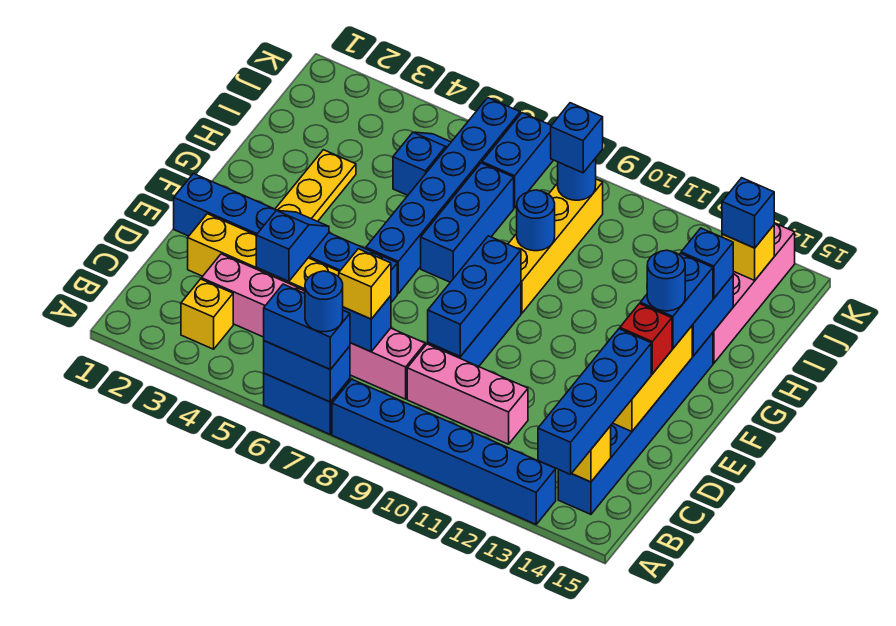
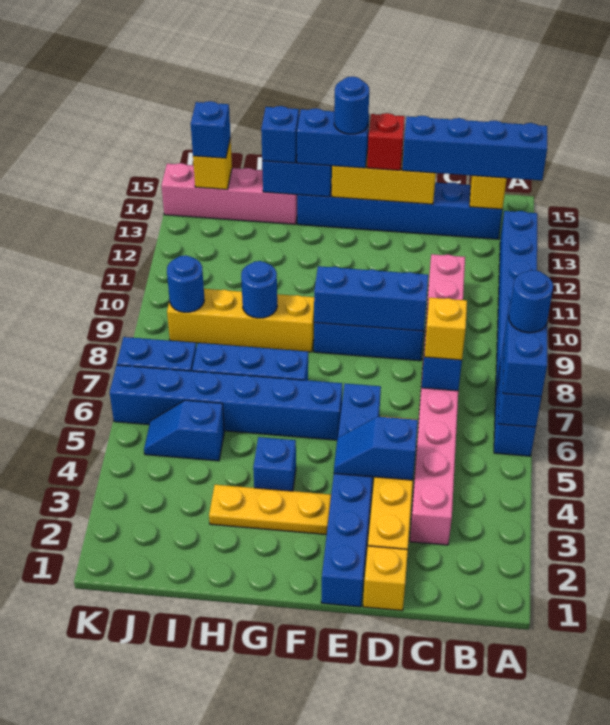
yellow brick B3 level 1 -> yellow brick D1 level 1
blue brick J9 level 3 -> blue brick G4 level 1

